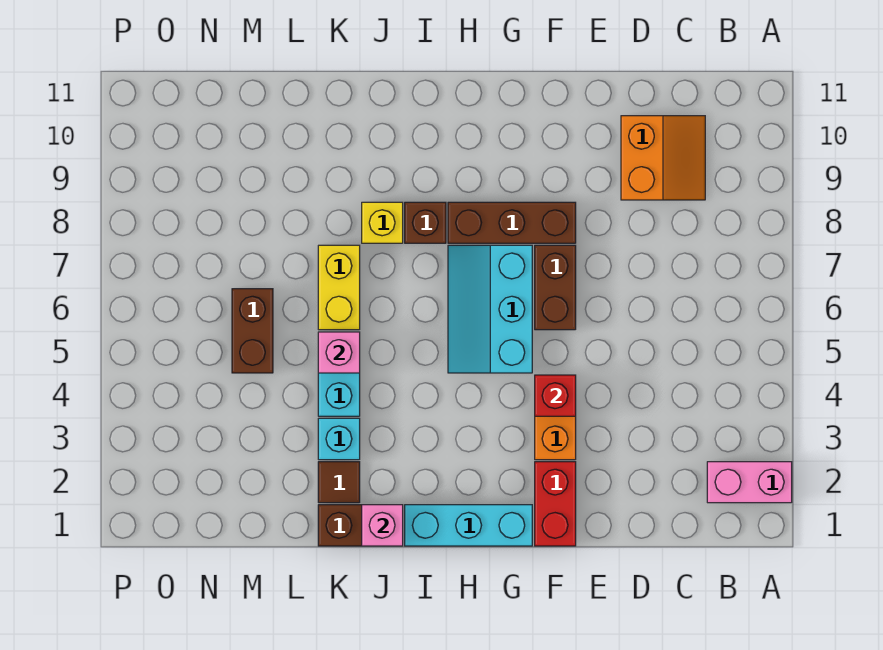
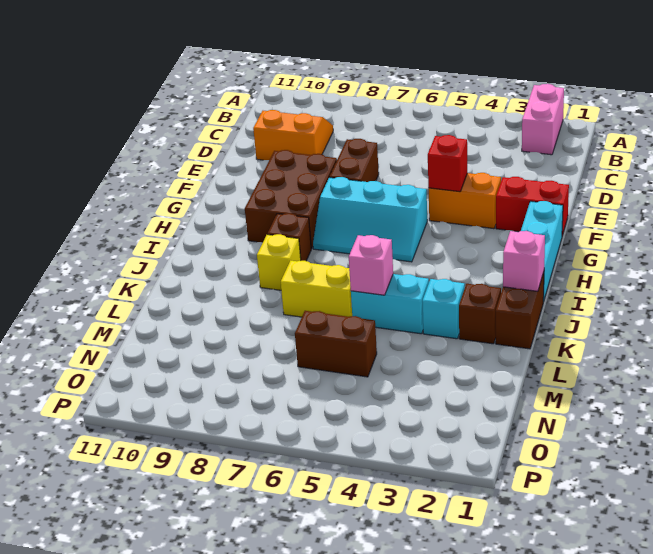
brown brick F6:F7 level 1 -> brown brick E7:F7 level 1
brown brick F8:H8 level 1 -> brown brick F8:H9 level 1
brown tile K2 level 1 -> brown brick K2 level 1

